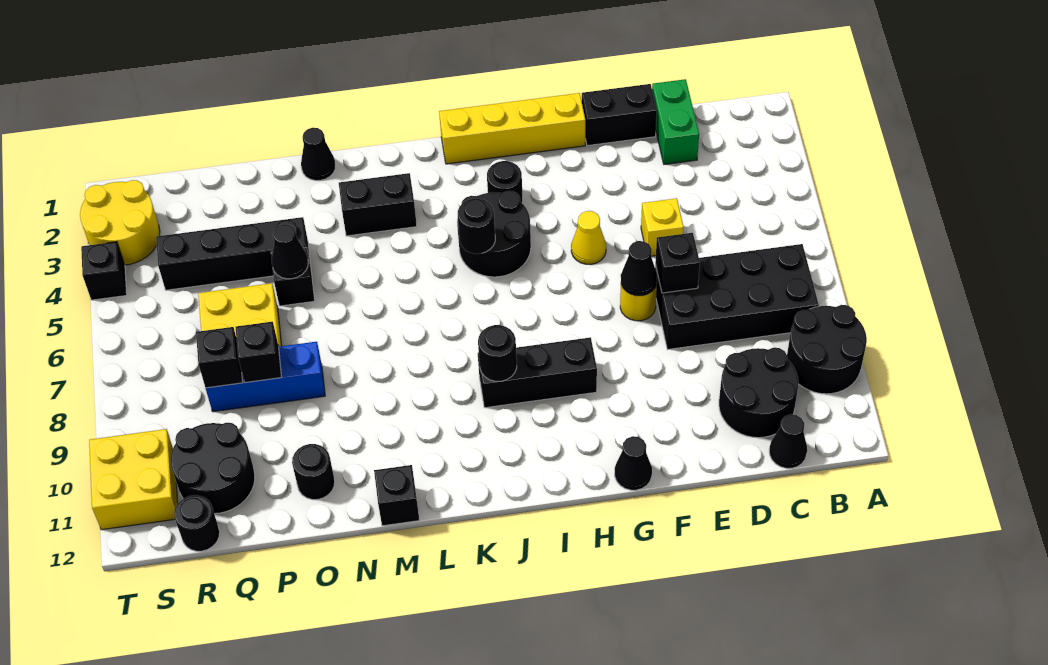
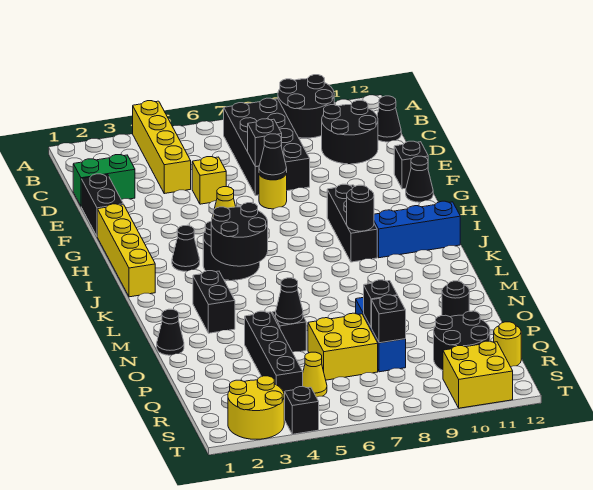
none -> yellow brick A4:D4 level 1
black round brick I3 level 1 -> black cone I3 level 1
black round brick J5 level 2 -> black round brick J4:K5 level 2
none -> blue brick J10:J12 level 1
black brick M12 level 1 -> black brick F12 level 1
none -> yellow cone R5 level 1
black round brick R12 level 1 -> yellow round brick R12 level 1

